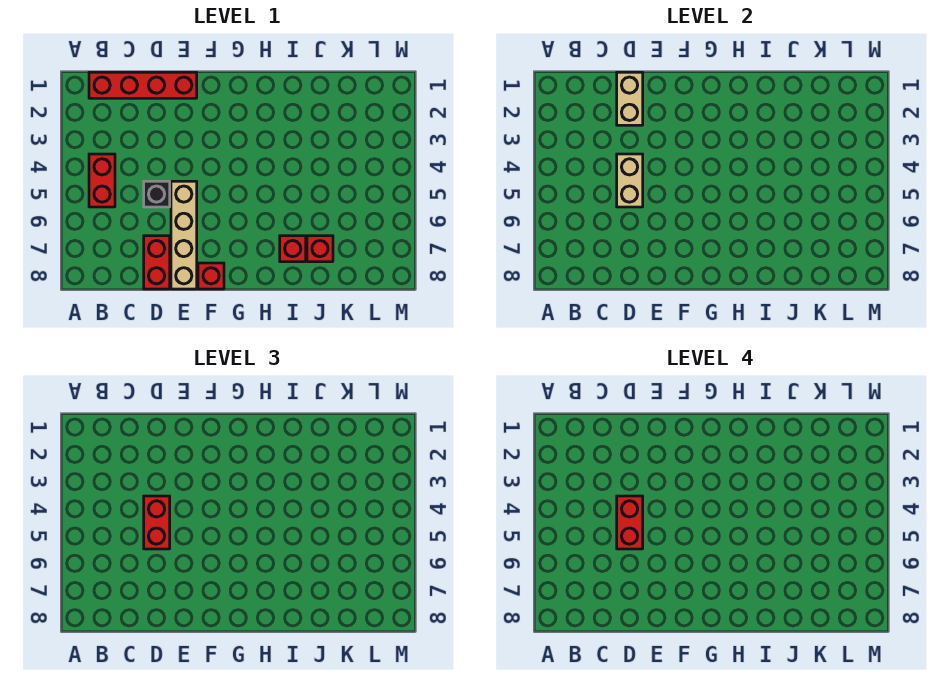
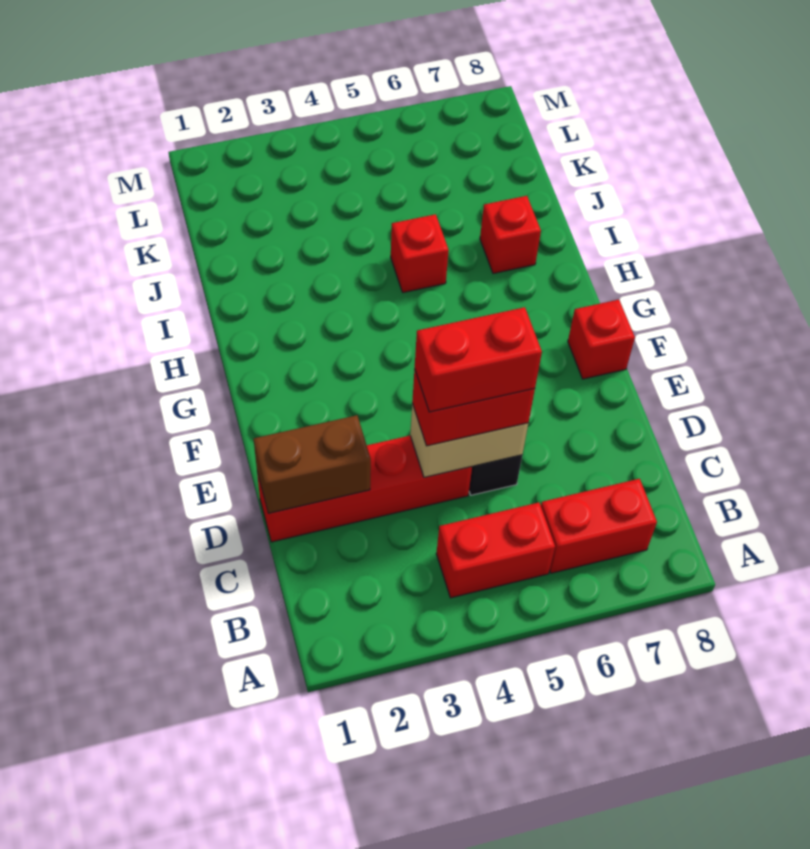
red brick B1:E1 level 1 -> red brick D1:D4 level 1
tan brick D1:D2 level 2 -> brown brick D1:D2 level 2
red brick D7:D8 level 1 -> red brick B6:B7 level 1
tan brick E5:E8 level 1 -> none
red brick J7 level 1 -> red brick I5 level 1

